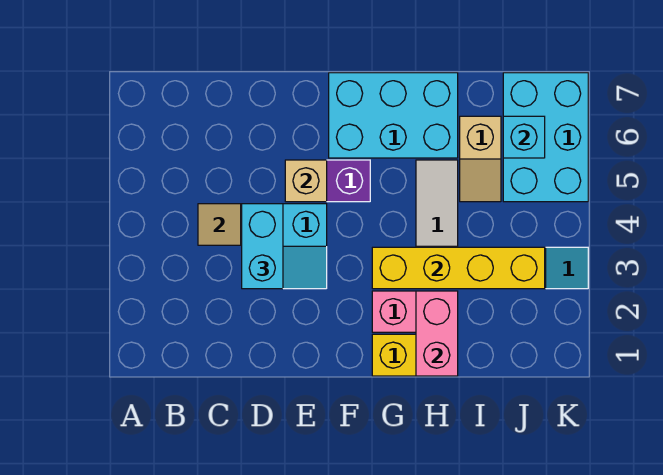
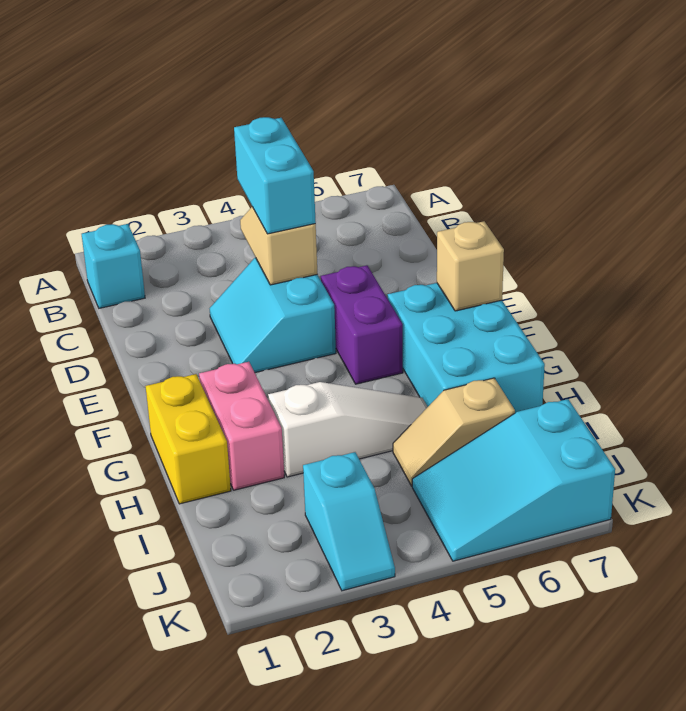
cyan brick D3:D4 level 3 -> cyan brick C4:D4 level 3
tan brick E5 level 2 -> tan brick F7 level 2
yellow brick G3:J3 level 2 -> none
pink brick H1:H2 level 2 -> none
cyan brick J5:K7 level 1 -> cyan slope J5:K7 level 1 top 7
cyan brick J6 level 2 -> cyan brick B1 level 1

